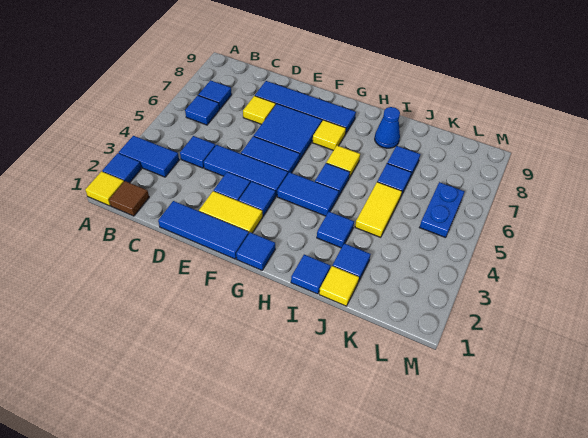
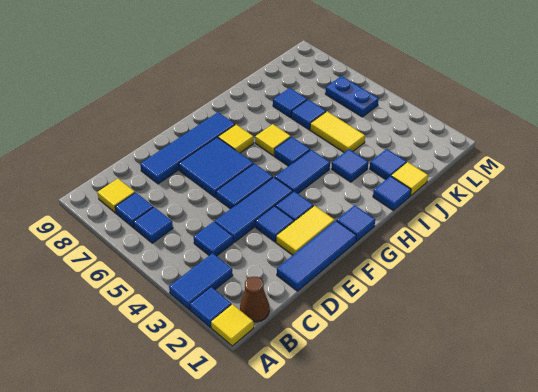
brown tile B1 level 1 -> brown cone B1 level 1
yellow tile D7 level 1 -> yellow tile B8 level 1
blue cone I8 level 1 -> none

